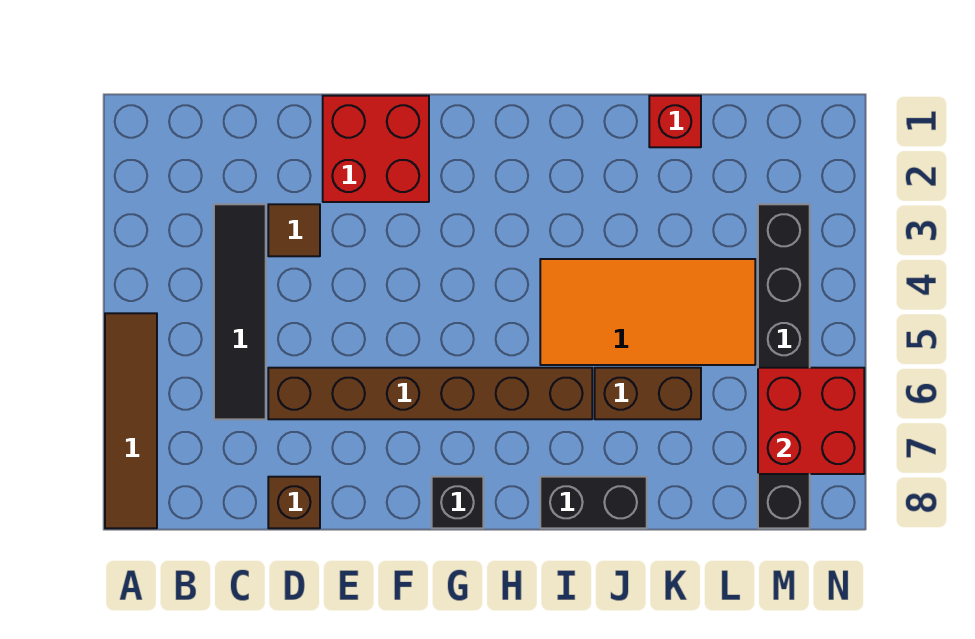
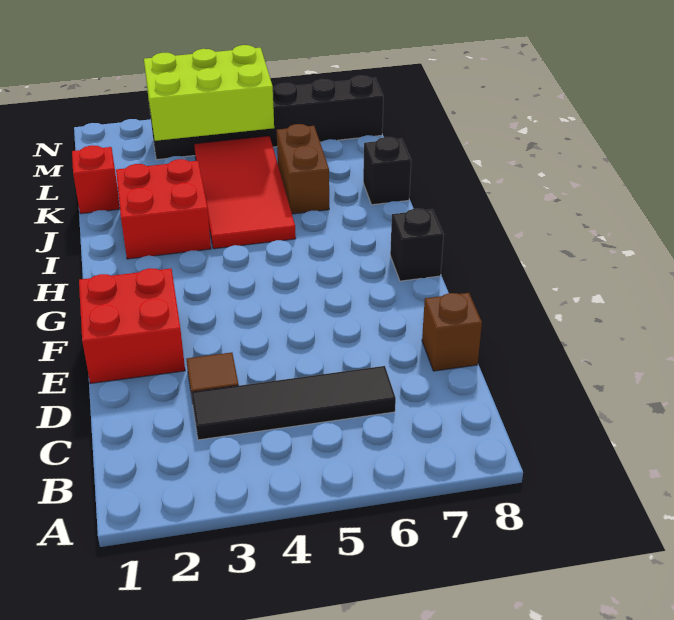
brown tile A5:A8 level 1 -> none
brown brick D6:I6 level 1 -> none
orange tile I4:L5 level 1 -> red tile I4:L5 level 1
black brick I8:J8 level 1 -> black brick J8 level 1
none -> lime brick L3:M5 level 2
red brick M6:N7 level 2 -> red brick I2:J3 level 1

